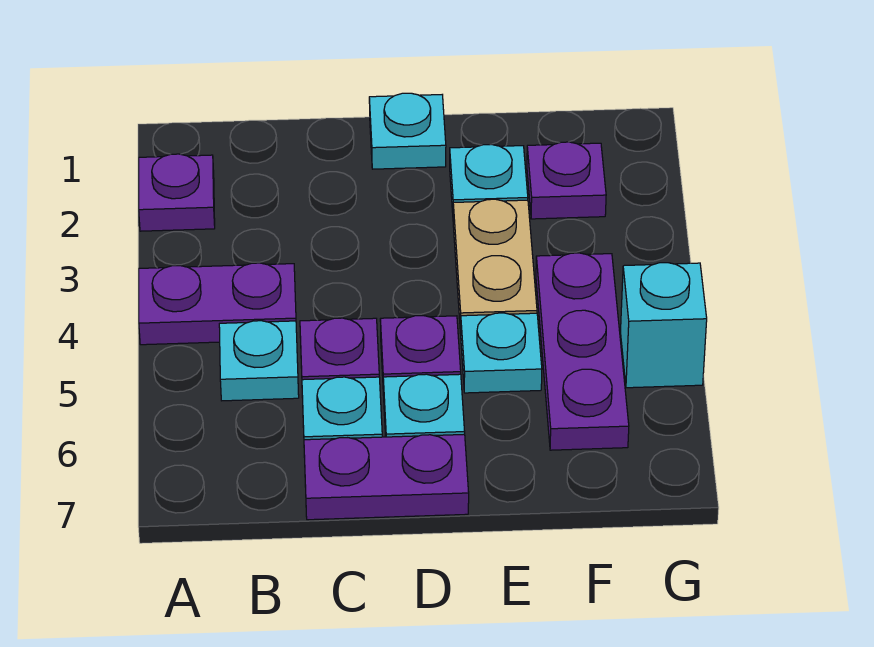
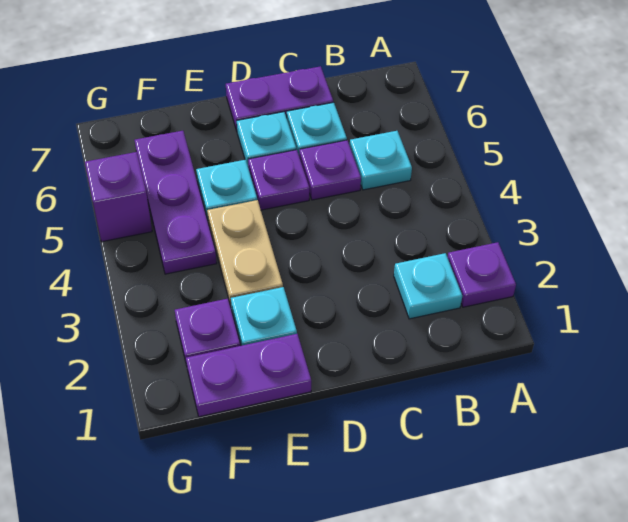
purple plate A4:B4 level 1 -> purple plate E1:F1 level 1
cyan plate D1 level 1 -> cyan plate B2 level 1
cyan brick G5 level 1 -> purple brick G5 level 1

